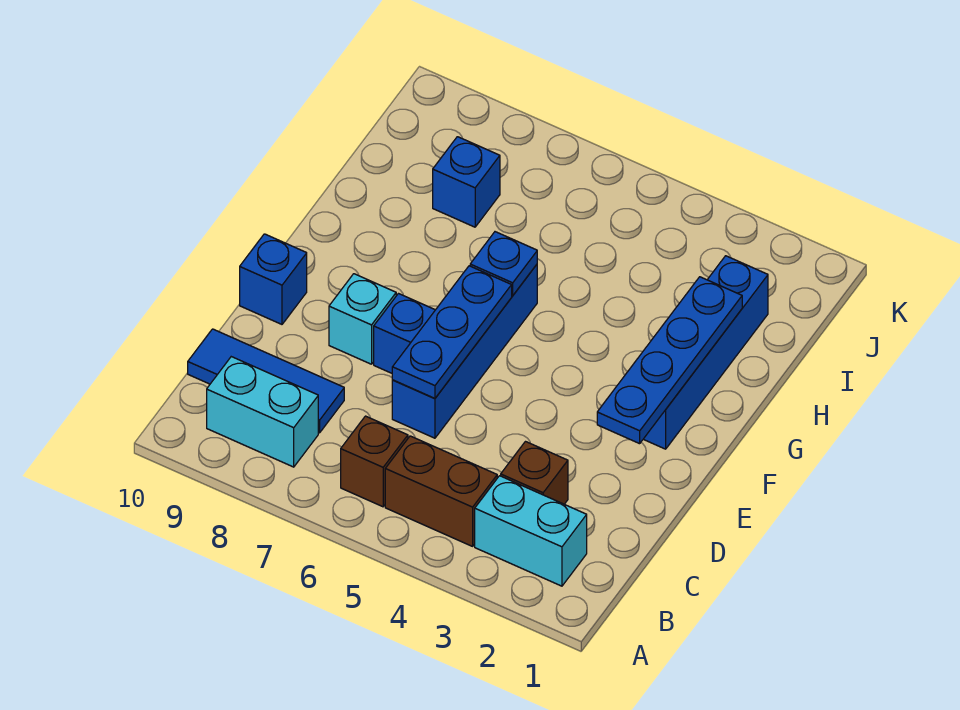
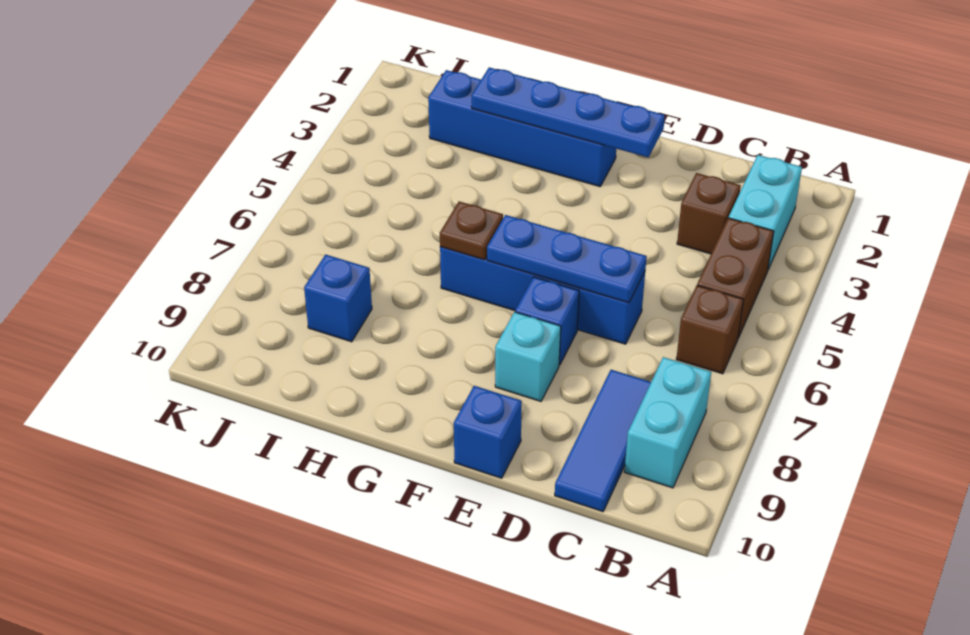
blue plate G6 level 2 -> brown plate G6 level 2

